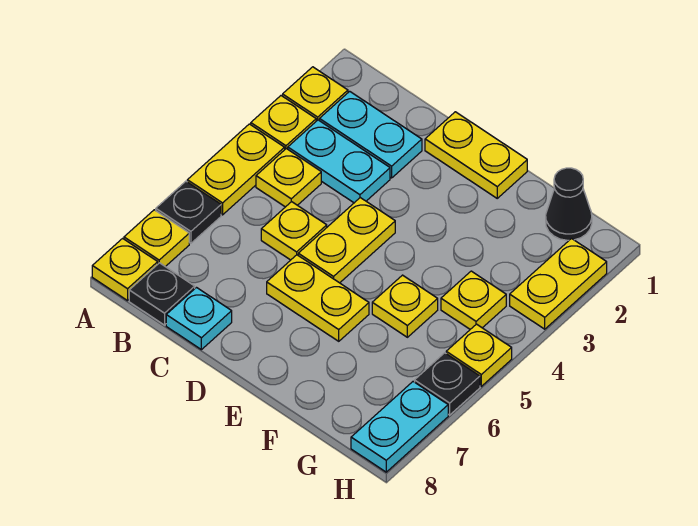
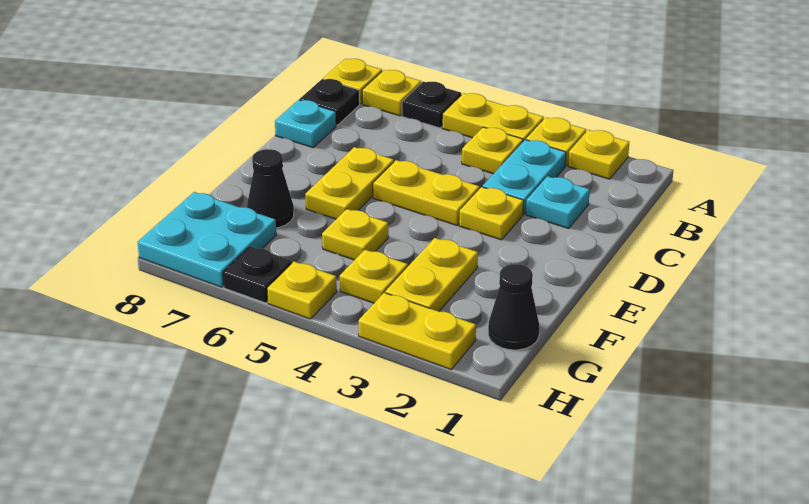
cyan plate B2:C2 level 1 -> cyan plate C2 level 1
yellow plate C5 level 1 -> yellow plate D3 level 1
yellow plate D1:E1 level 1 -> yellow plate F3:G3 level 1
none -> black cone F7 level 1
cyan plate H7:H8 level 1 -> cyan plate G7:H8 level 1

